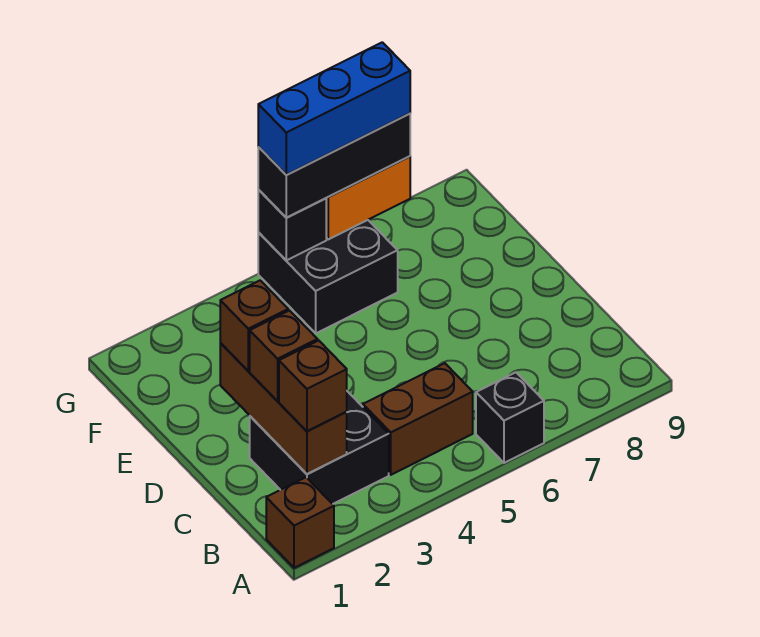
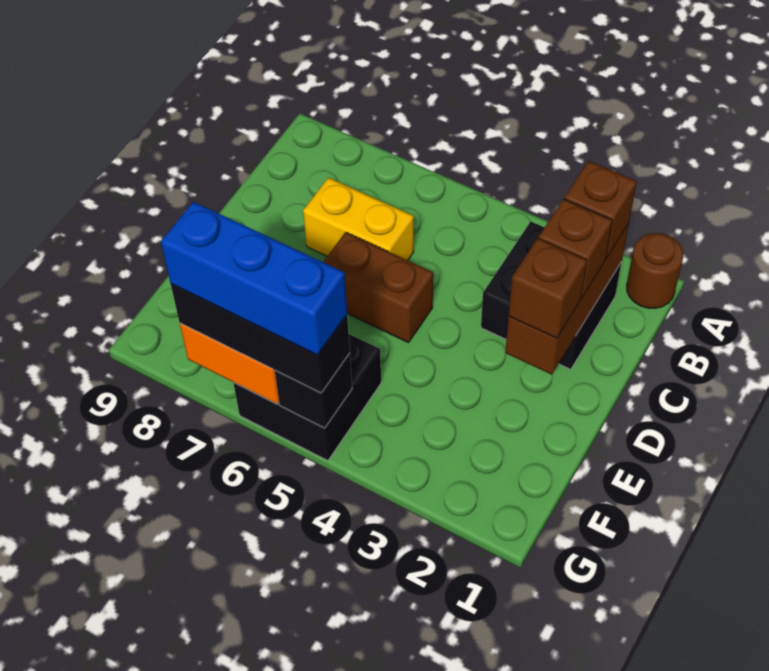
brown brick A1 level 1 -> brown round brick A1 level 1
black brick A6 level 1 -> none
brown brick B4:B5 level 1 -> brown brick D5:D6 level 1
none -> yellow brick C6:C7 level 1

